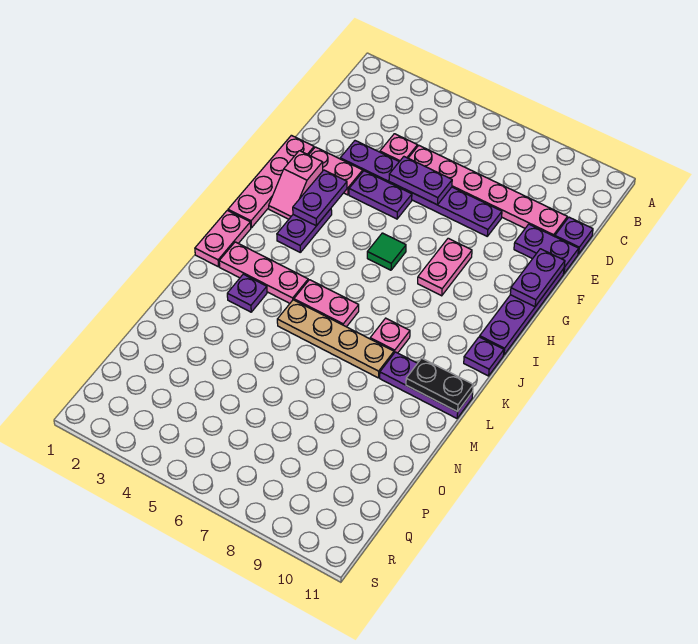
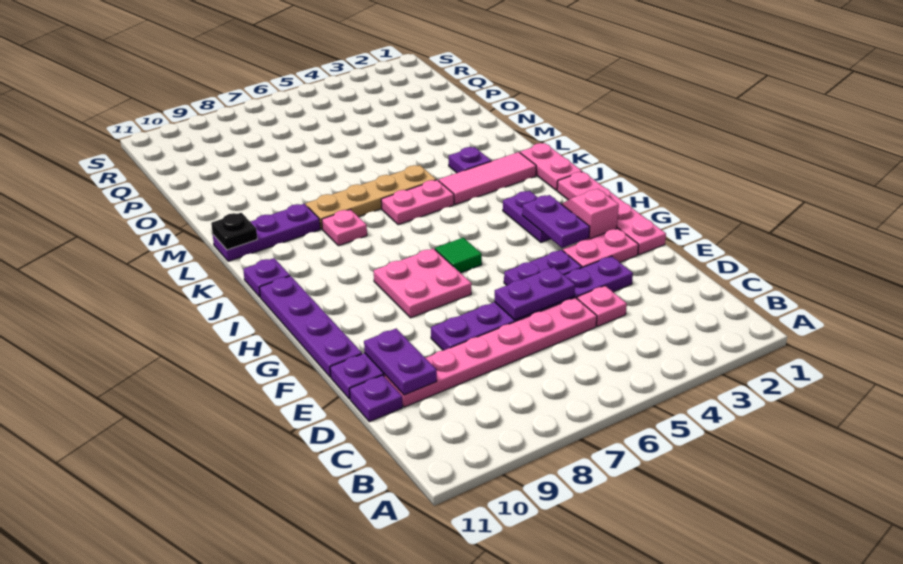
purple plate F11:G11 level 2 -> purple plate D10:E10 level 2
pink plate G8:H8 level 1 -> pink plate G7:H8 level 1
pink plate K2:K4 level 1 -> pink tile K2:K4 level 1
black plate L10:L11 level 2 -> black plate L11 level 2

